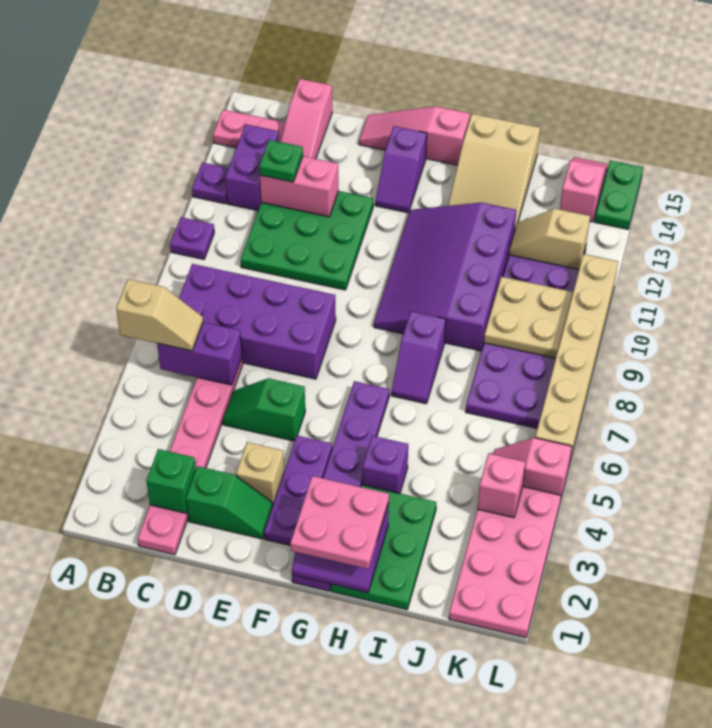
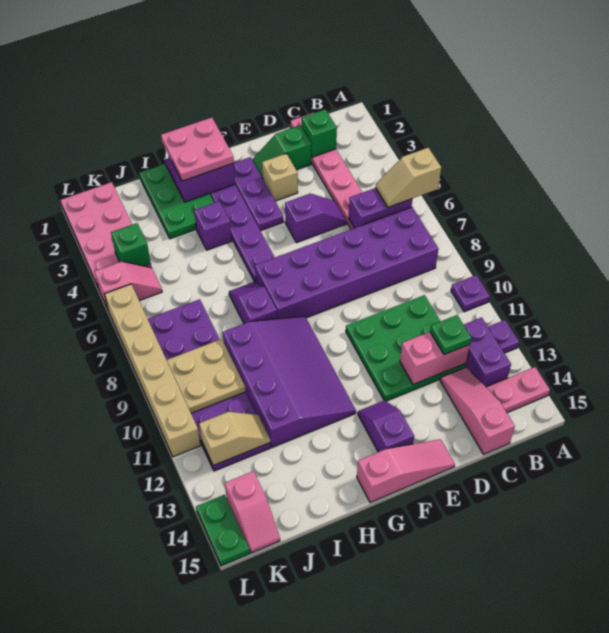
purple brick B7:E8 level 1 -> purple brick B7:G8 level 1
green slope D5:E5 level 1 top E -> purple slope D5:E5 level 1 top E
tan slope H13:I15 level 1 top 15 -> none
pink brick K4 level 2 -> green brick K4 level 2

